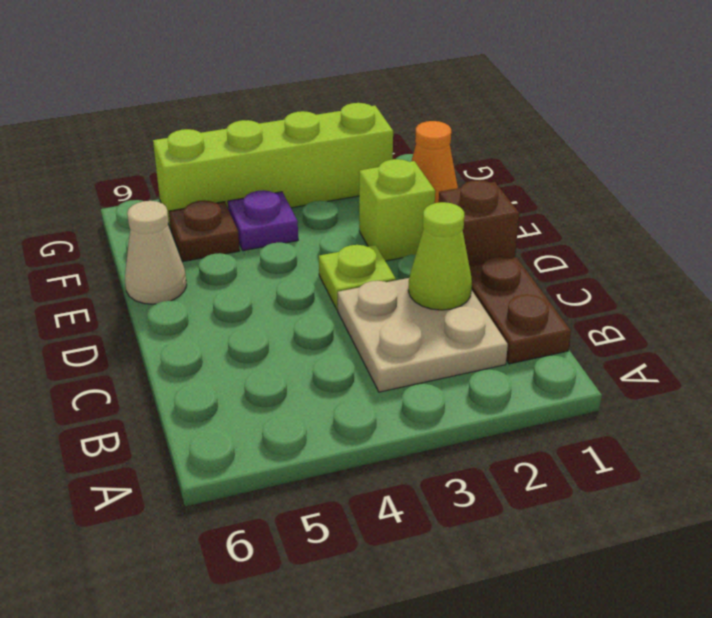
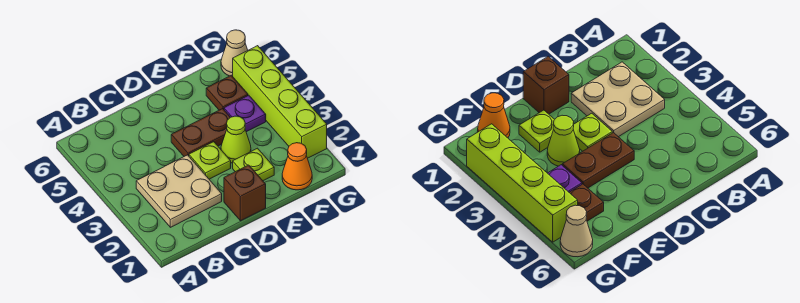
brown plate B1:C1 level 1 -> brown plate D4:E4 level 1
lime cone C2 level 2 -> lime cone E3 level 1
lime brick E2 level 1 -> lime plate E2 level 1
tan cone E6 level 1 -> tan cone G6 level 1

